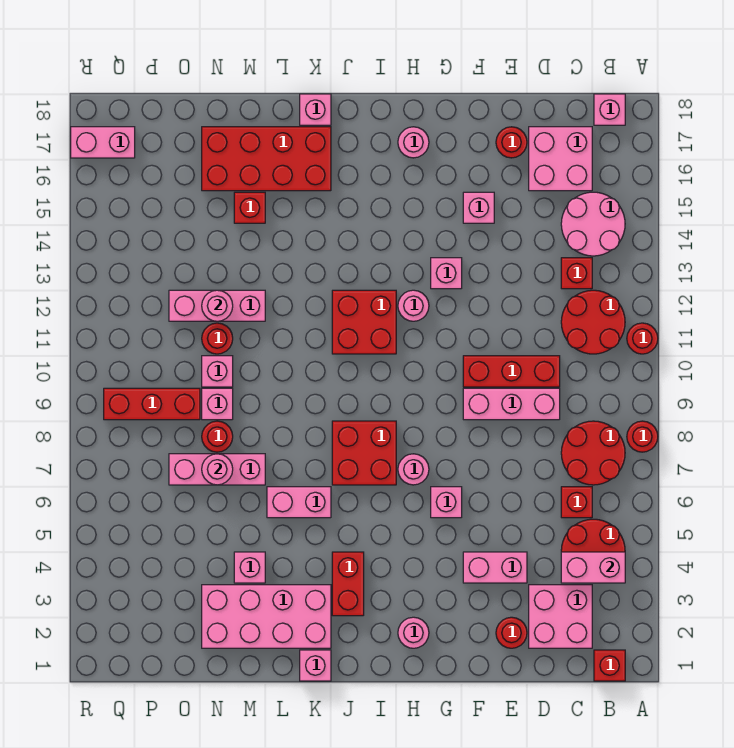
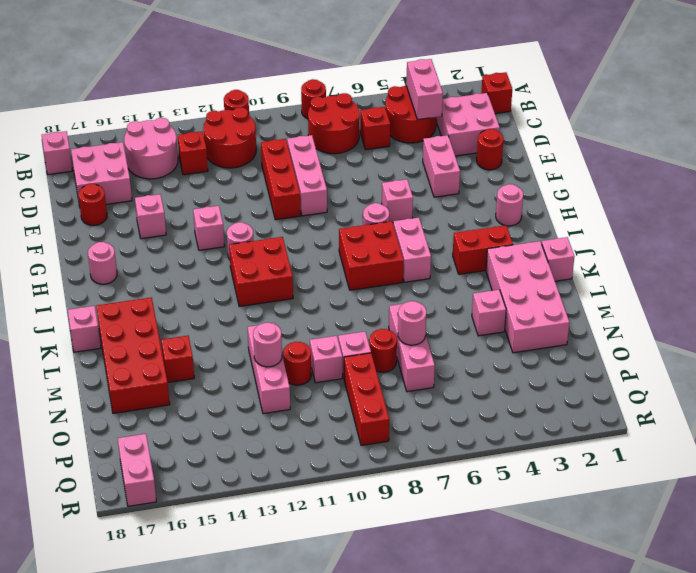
pink brick K6:L6 level 1 -> pink brick I6:J6 level 1

